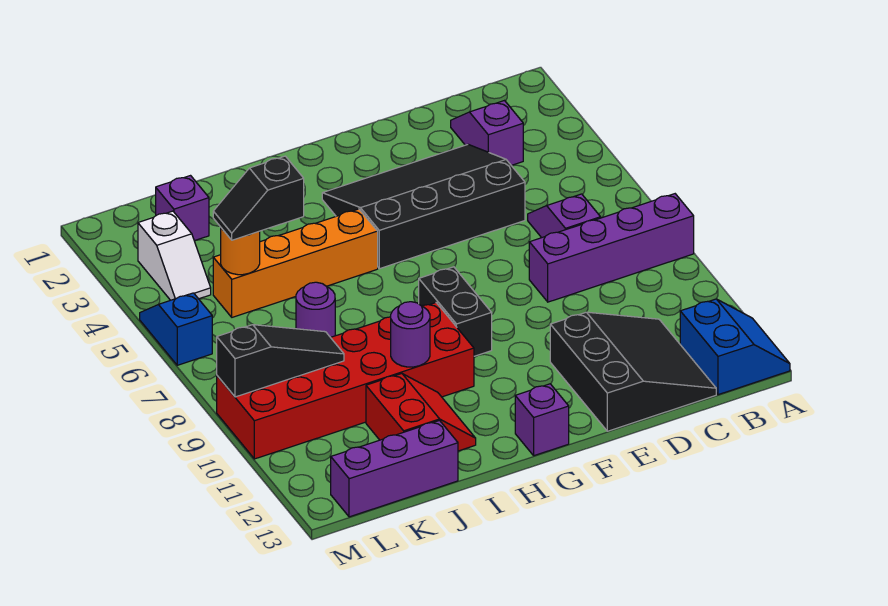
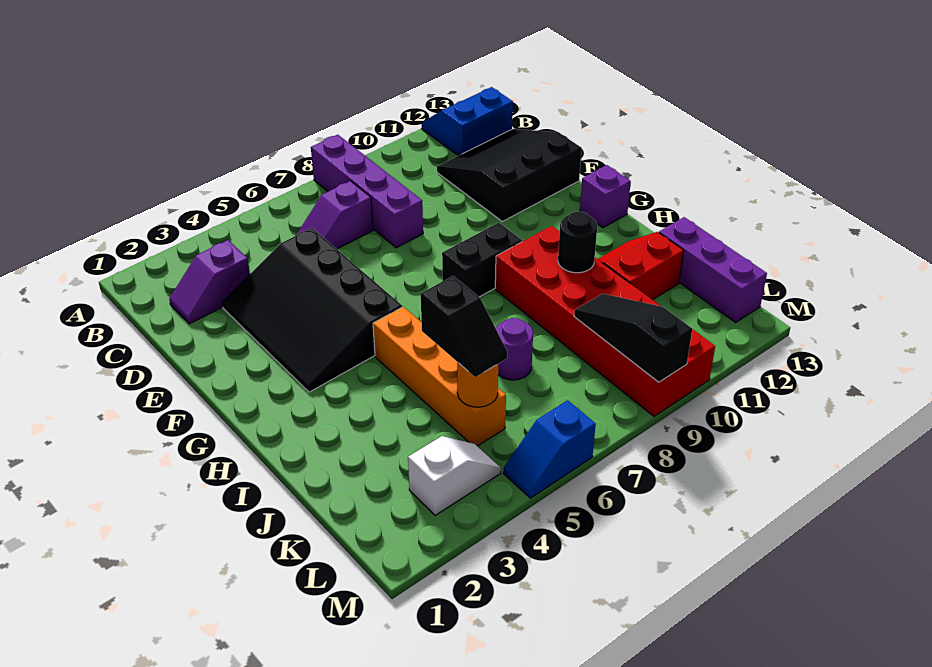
purple round brick I10 level 2 -> black round brick I10 level 2
purple brick K2 level 1 -> none

